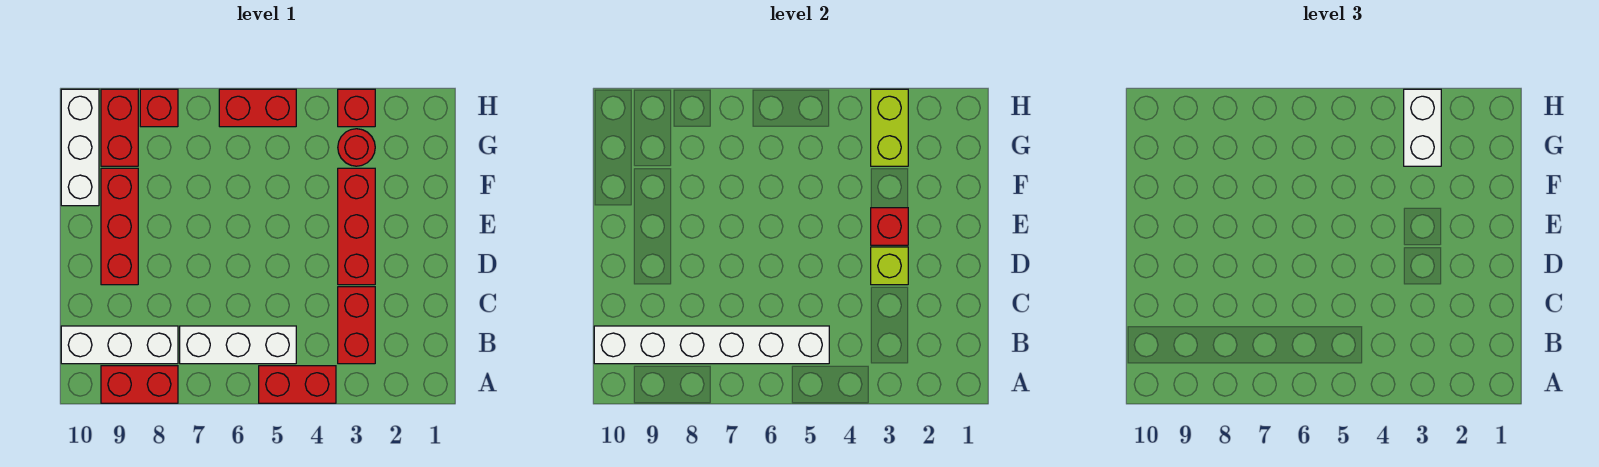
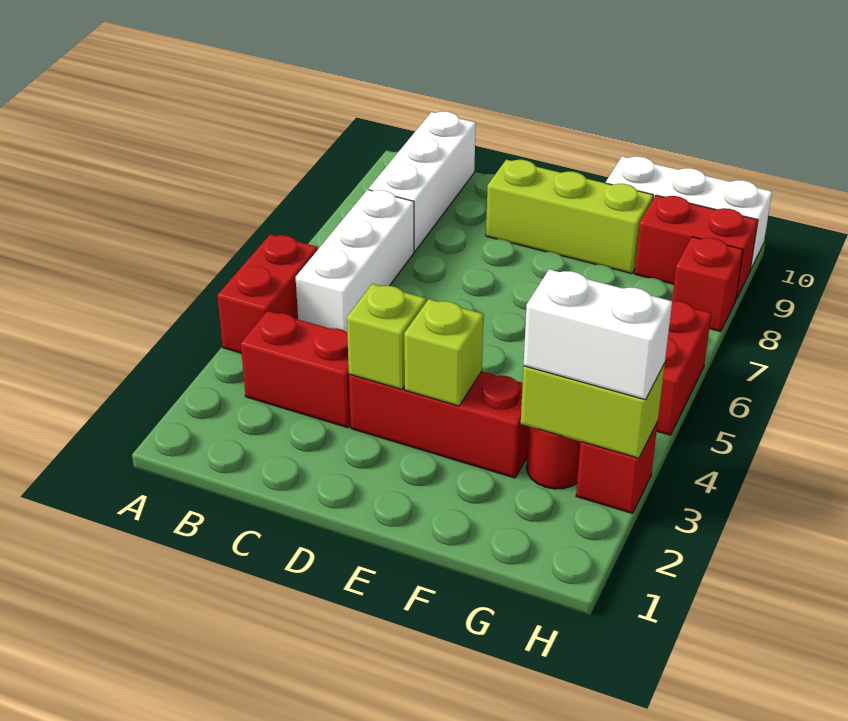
red brick A8:A9 level 1 -> none
white brick B5:B10 level 2 -> none
red brick D9:F9 level 1 -> lime brick D9:F9 level 1
red brick E3 level 2 -> lime brick E3 level 2

